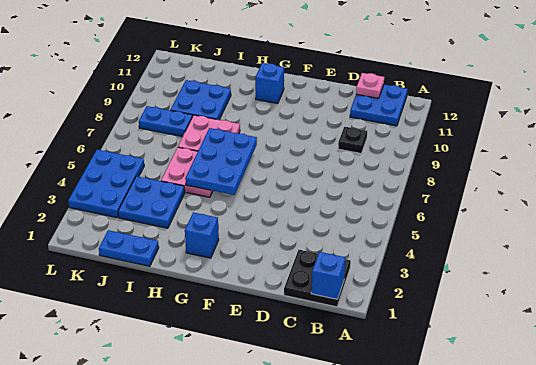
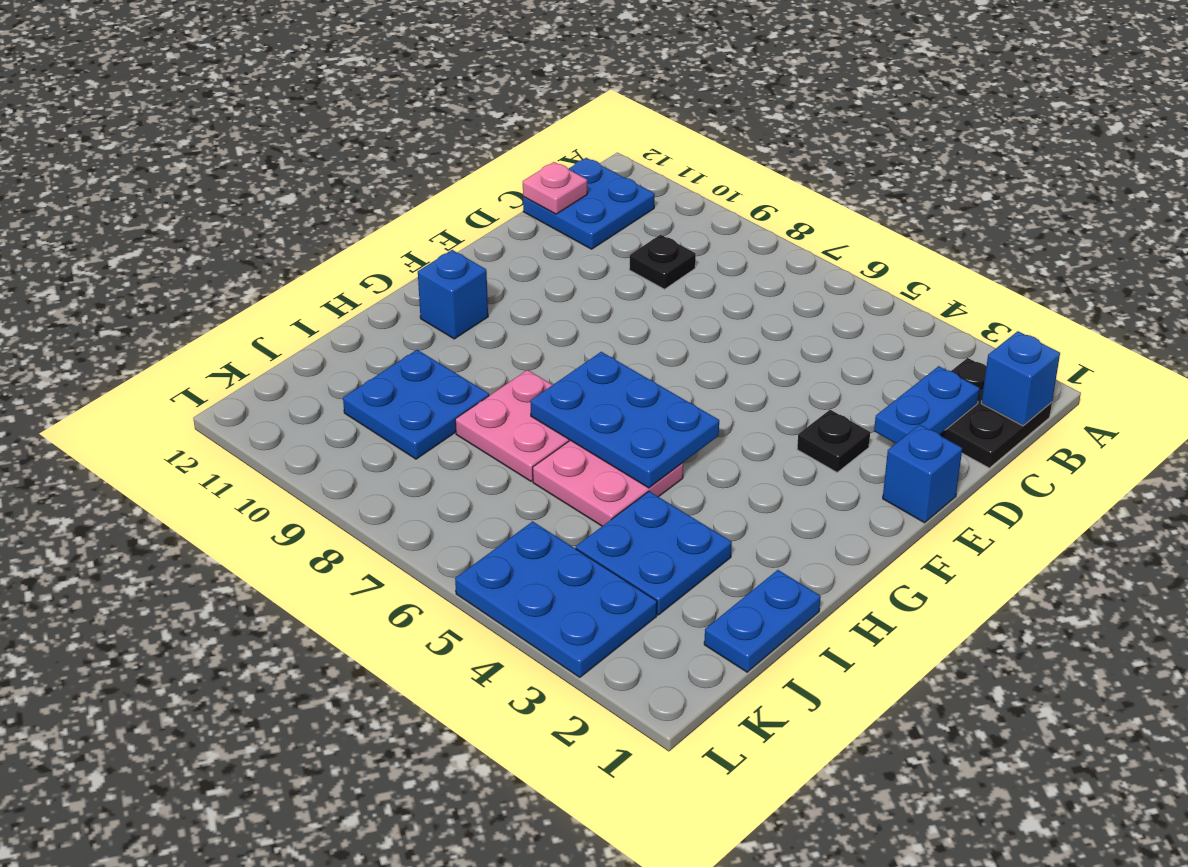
none -> black plate E3 level 1
blue brick G2 level 1 -> blue brick E1 level 1
blue plate J8:K8 level 1 -> blue plate C2:D2 level 2

